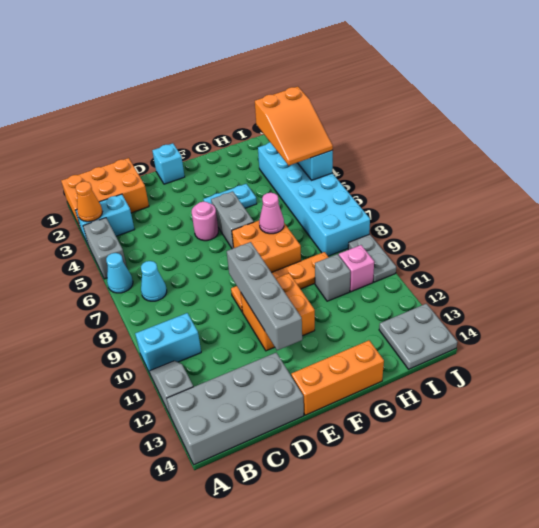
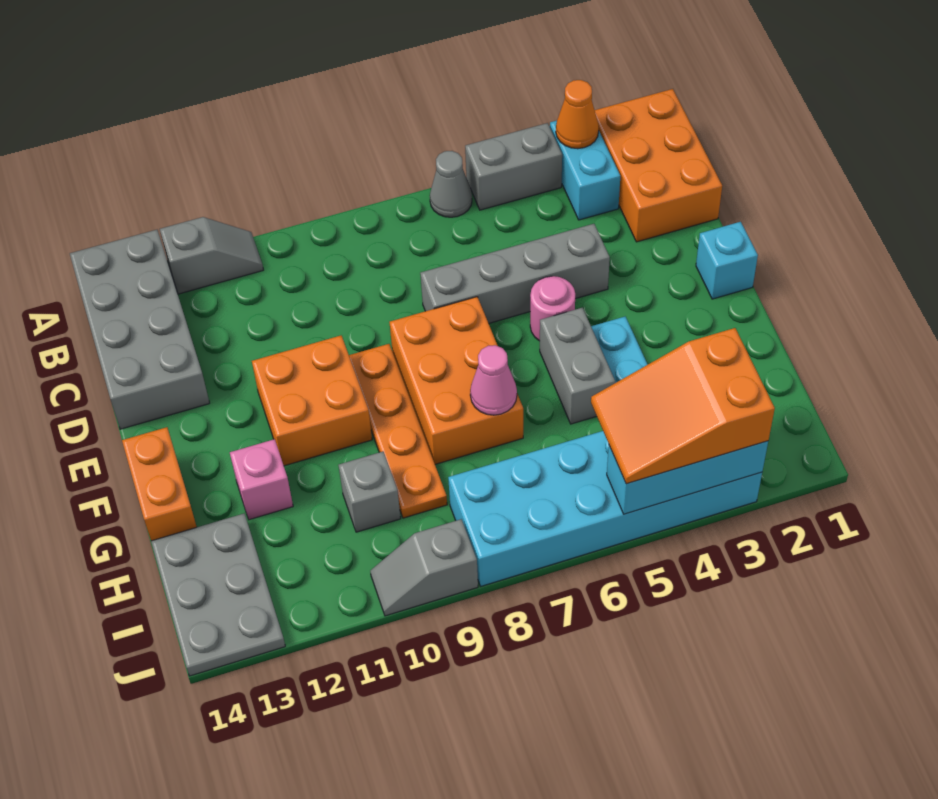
cyan cone A6 level 1 -> grey cone A6 level 1
cyan brick A10:B10 level 1 -> none
cyan cone B7 level 1 -> none
grey brick E9:E12 level 2 -> grey brick D4:D7 level 1
orange brick E14:G14 level 1 -> orange brick F14:G14 level 1
grey brick F5:F6 level 1 -> grey brick F5:G5 level 1
orange brick F7:G8 level 1 -> orange brick E7:G8 level 1
pink brick I10 level 1 -> pink brick G12 level 1
grey plate I13:J14 level 1 -> grey plate H13:J14 level 1
grey plate J9:J10 level 1 -> grey slope J9:J10 level 1 top 9

